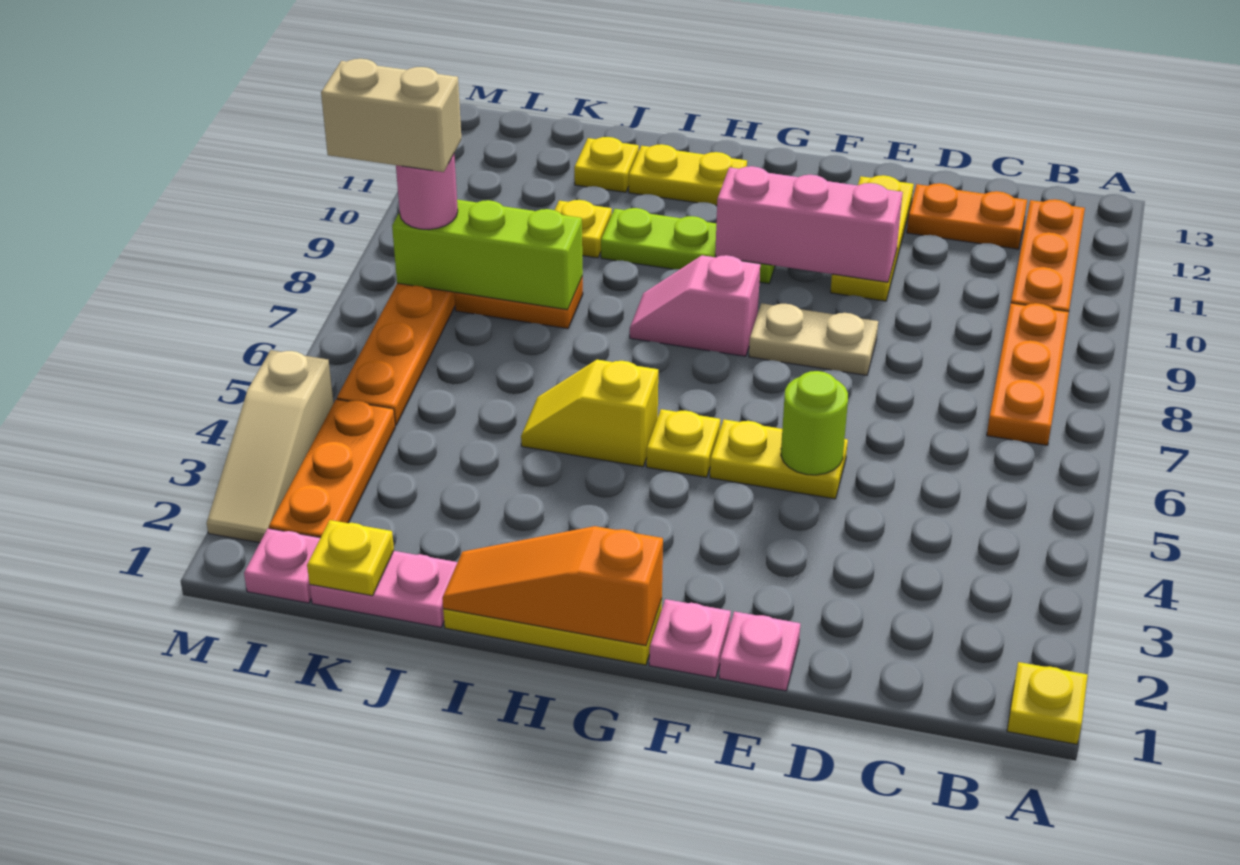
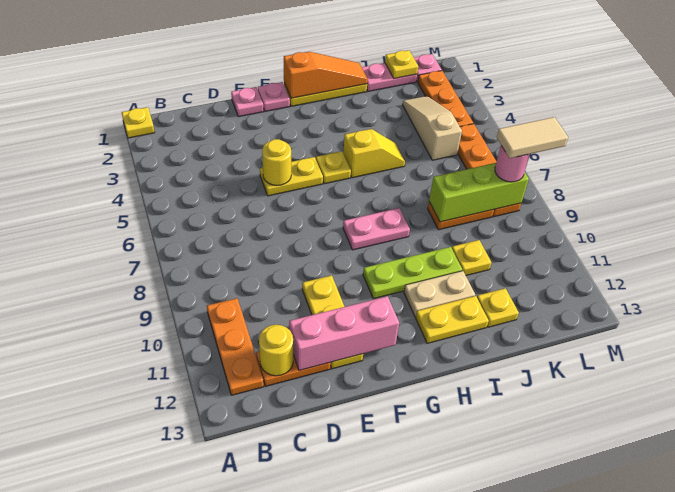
orange plate B7:B9 level 1 -> none
none -> yellow round brick C12 level 2
lime round brick E5 level 2 -> yellow round brick E5 level 2
tan plate E8:F8 level 1 -> tan plate H11:I11 level 1
pink brick E10:G10 level 2 -> pink brick D12:F12 level 2
pink slope G8:H8 level 1 top G -> pink plate G8:H8 level 1
tan brick L8:M8 level 4 -> tan tile L8:M8 level 4
tan slope M2:M4 level 1 top 4 -> tan slope K3:K5 level 1 top 5

